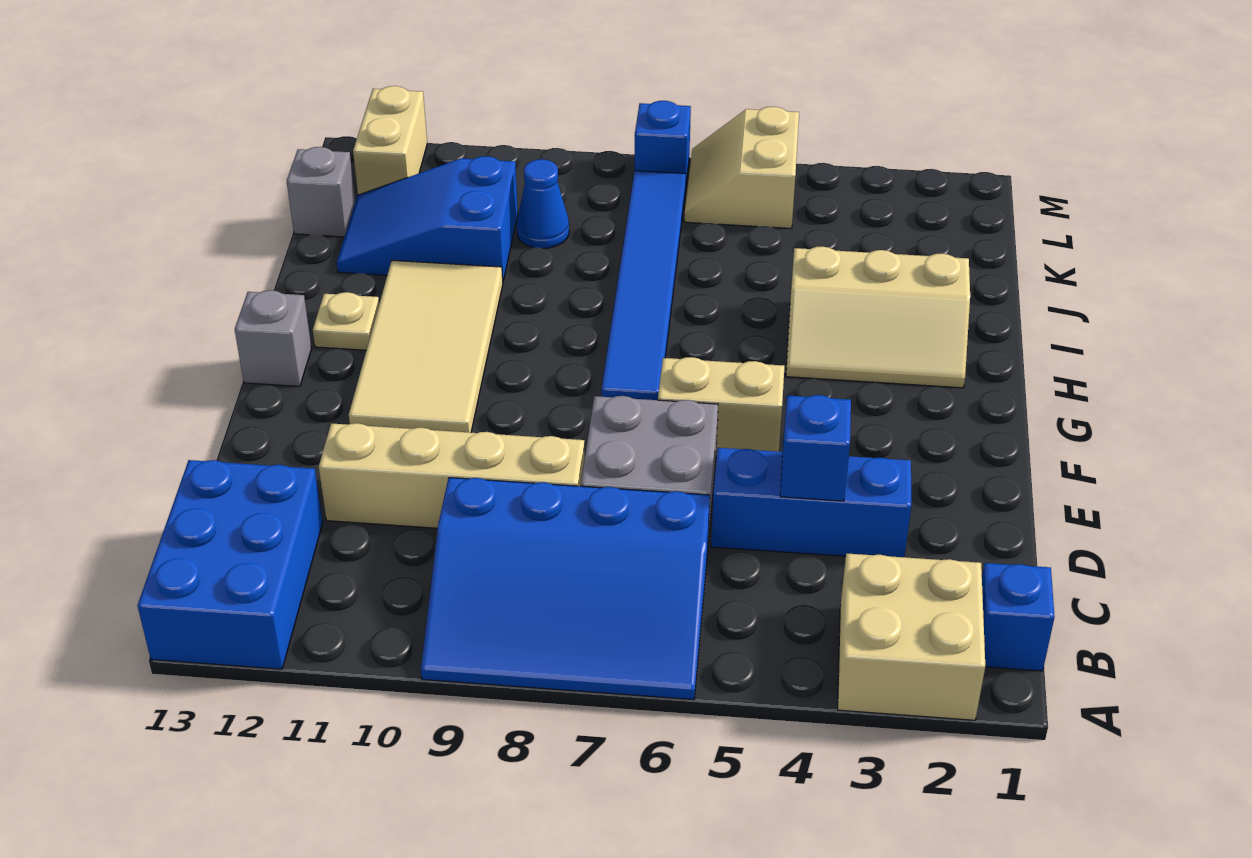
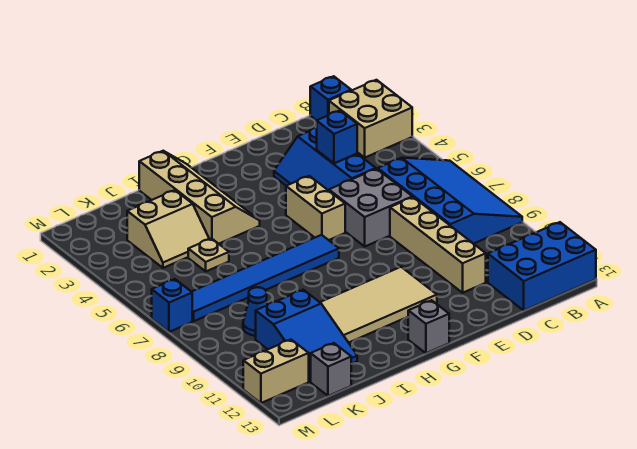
tan slope H2:I4 level 1 top I -> tan slope H1:I4 level 1 top I
tan plate H12 level 1 -> tan plate J5 level 1
tan slope L5:M6 level 1 top 5 -> tan slope J3:K4 level 1 top 3

